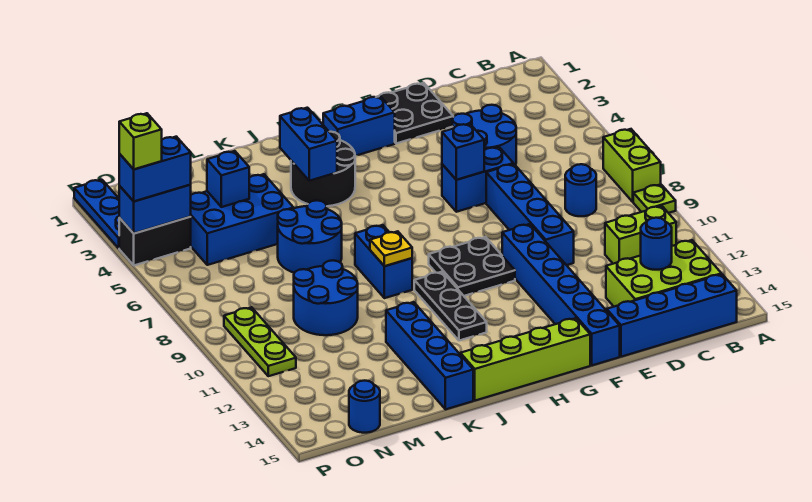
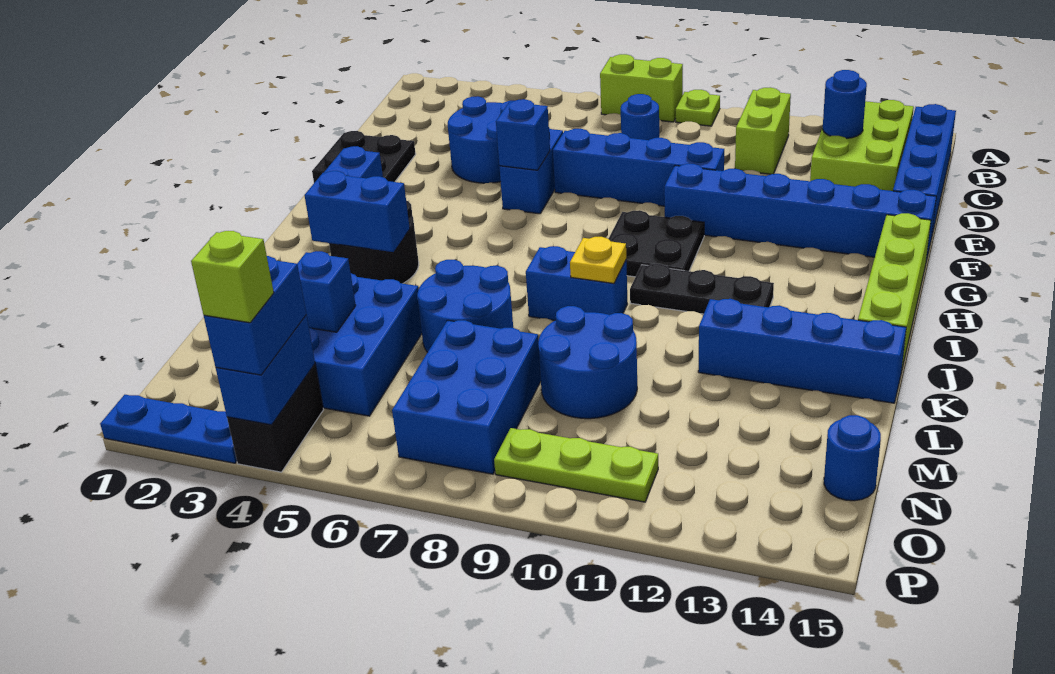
none -> blue brick M7:O8 level 1

